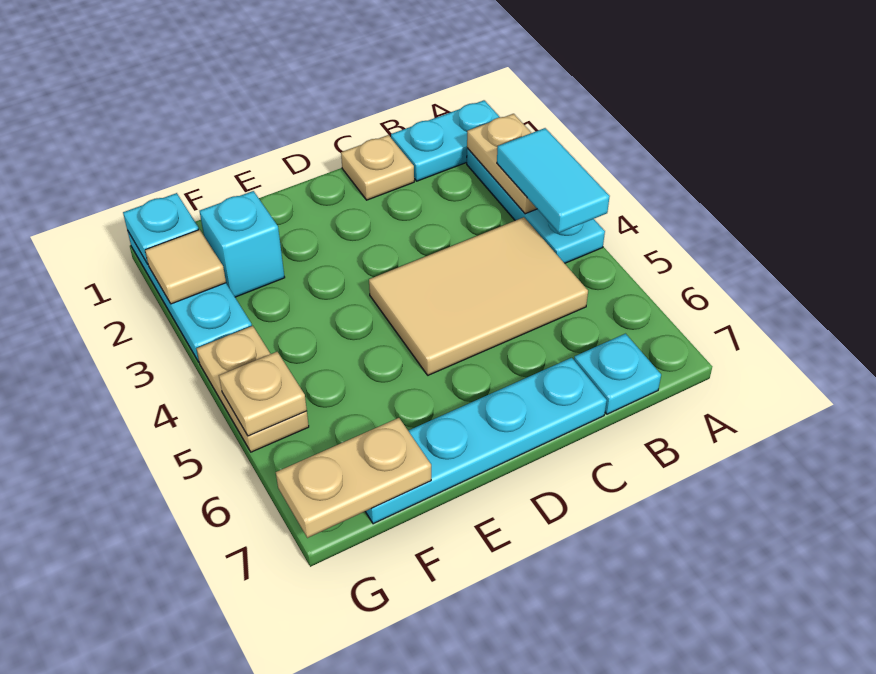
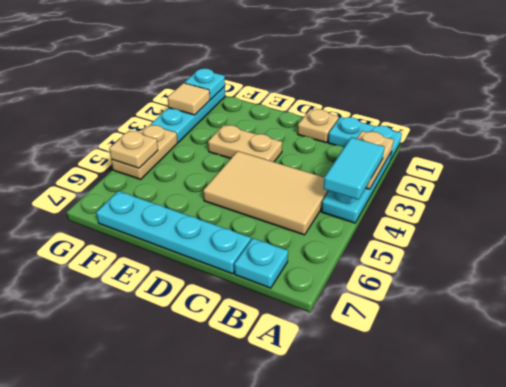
cyan brick F2 level 1 -> none
tan plate F7:G7 level 2 -> tan plate D3:E3 level 1

